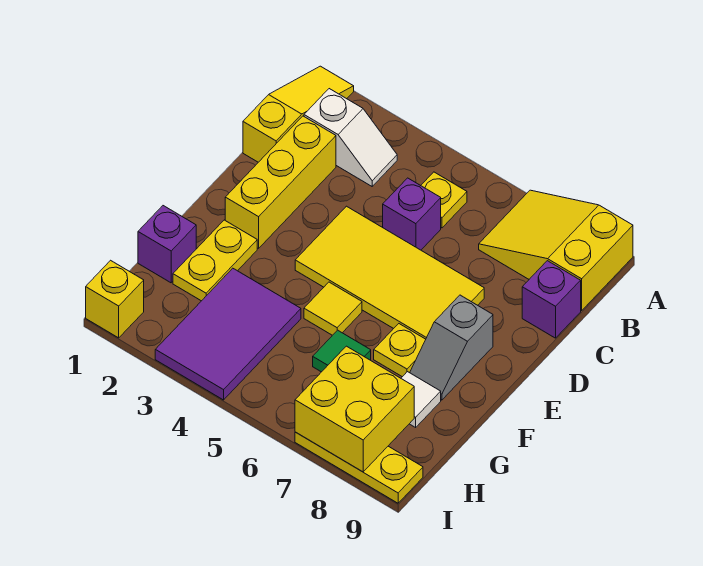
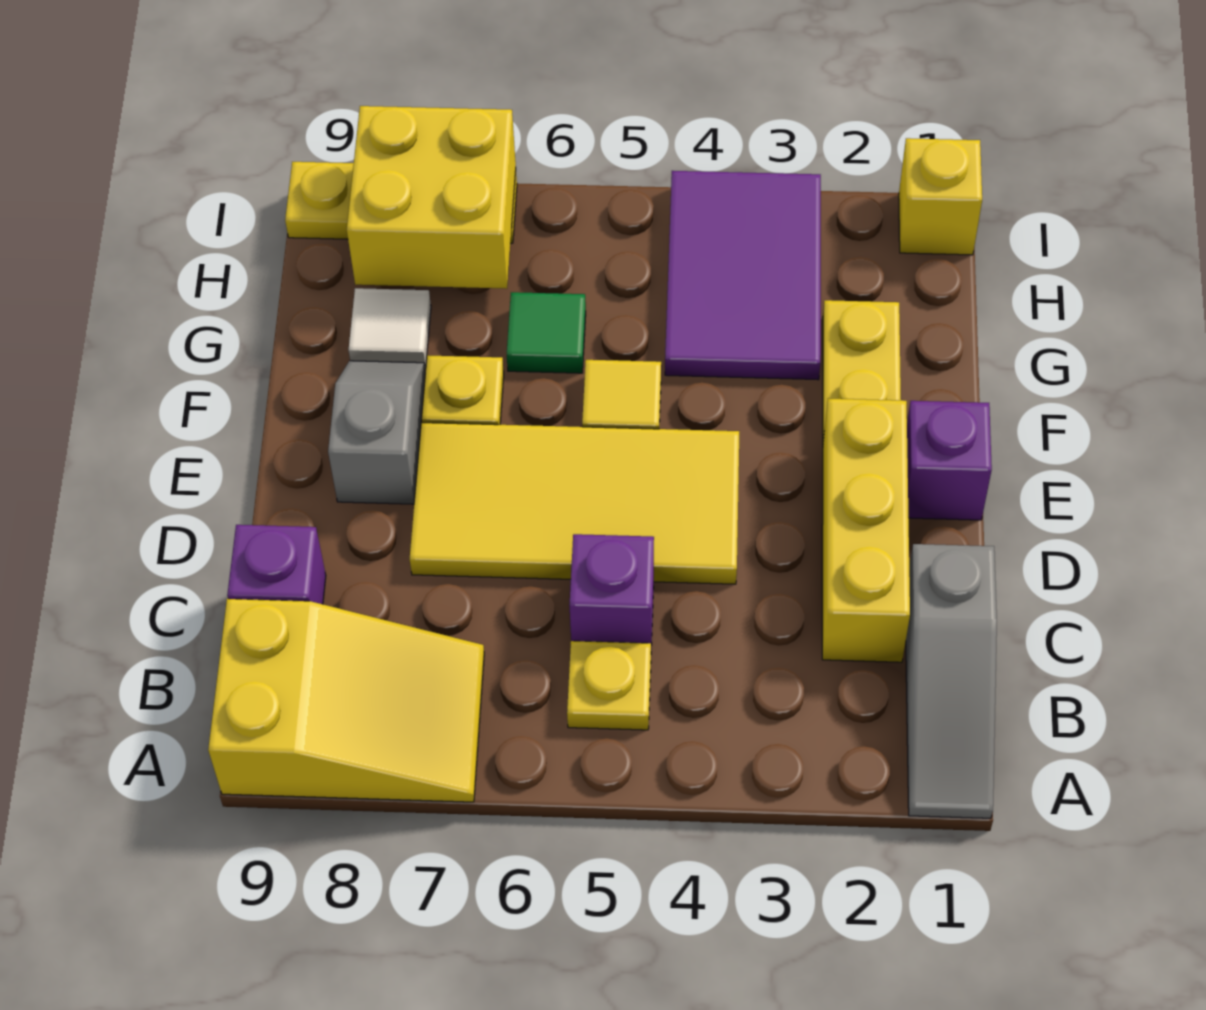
yellow slope A1:C1 level 1 top C -> grey slope A1:C1 level 1 top C
white slope B2:B3 level 1 top 2 -> none
purple brick G1 level 1 -> purple brick E1 level 1

